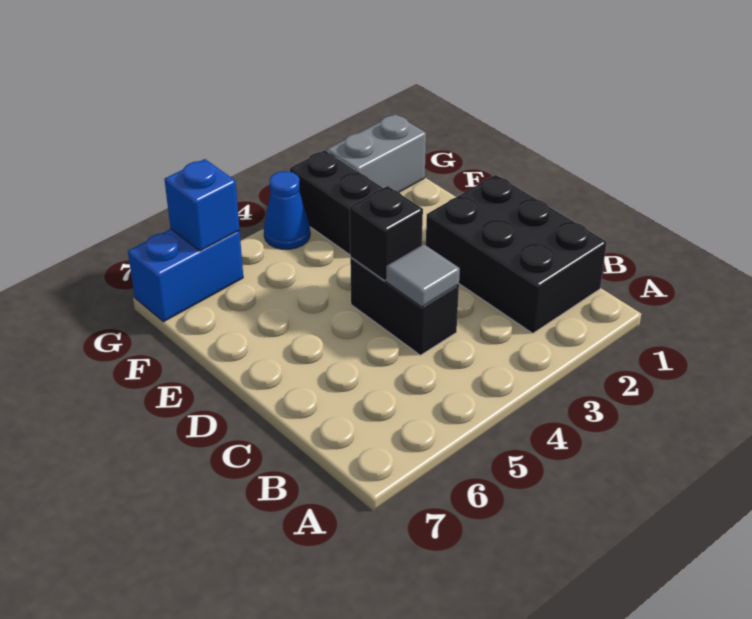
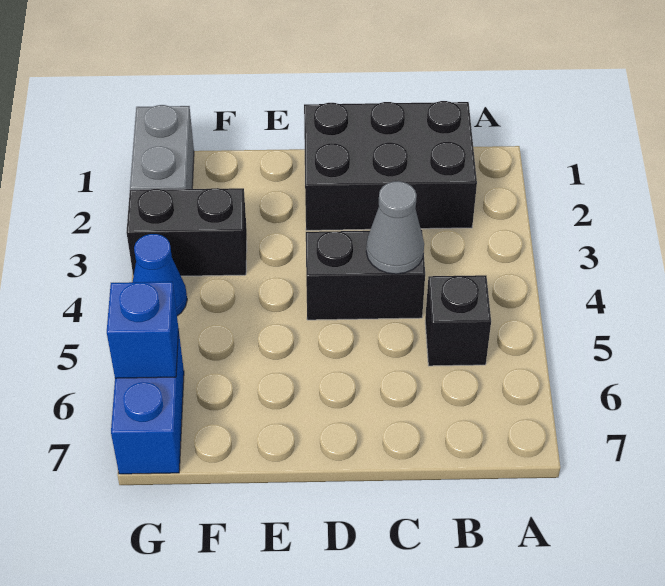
grey tile C4 level 2 -> grey cone C4 level 2
black brick D4 level 2 -> black brick B5 level 1

